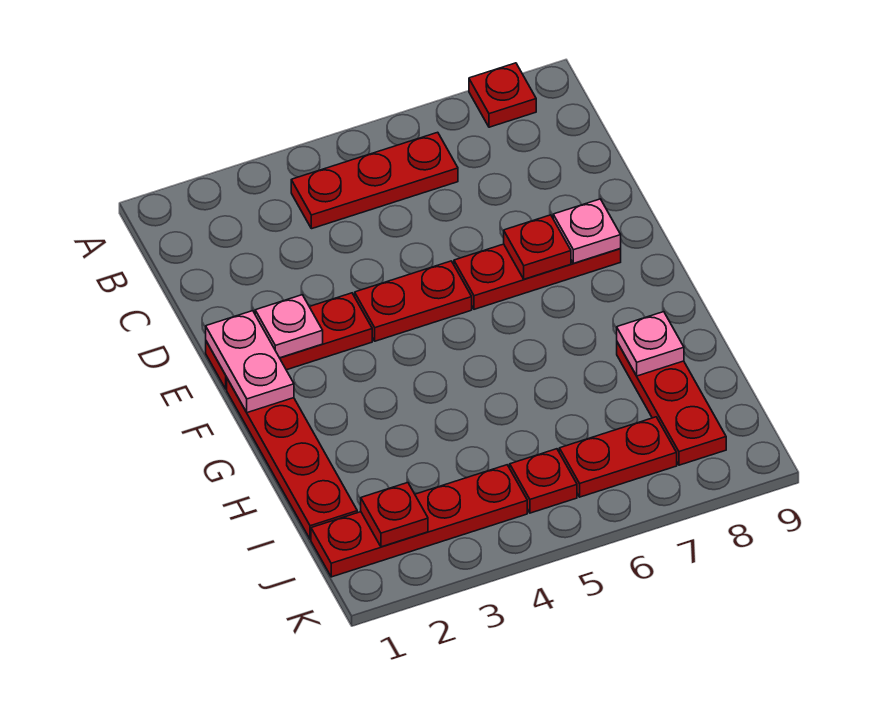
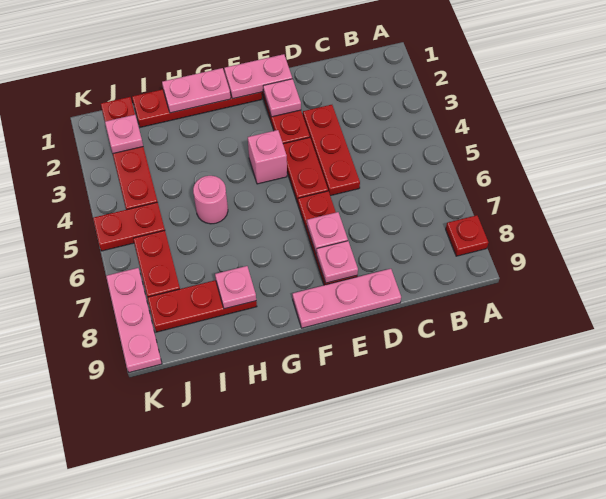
red plate B4:B6 level 1 -> red plate D3:D5 level 1
none -> pink plate D9:F9 level 1
red plate E7 level 2 -> pink plate E7 level 2
none -> pink brick F4 level 1
none -> pink plate G1:H1 level 2
none -> pink round brick H5 level 1
red plate J2 level 2 -> pink plate J2 level 2
red plate J5 level 1 -> red plate J5:K5 level 1
none -> pink plate K7:K9 level 1

